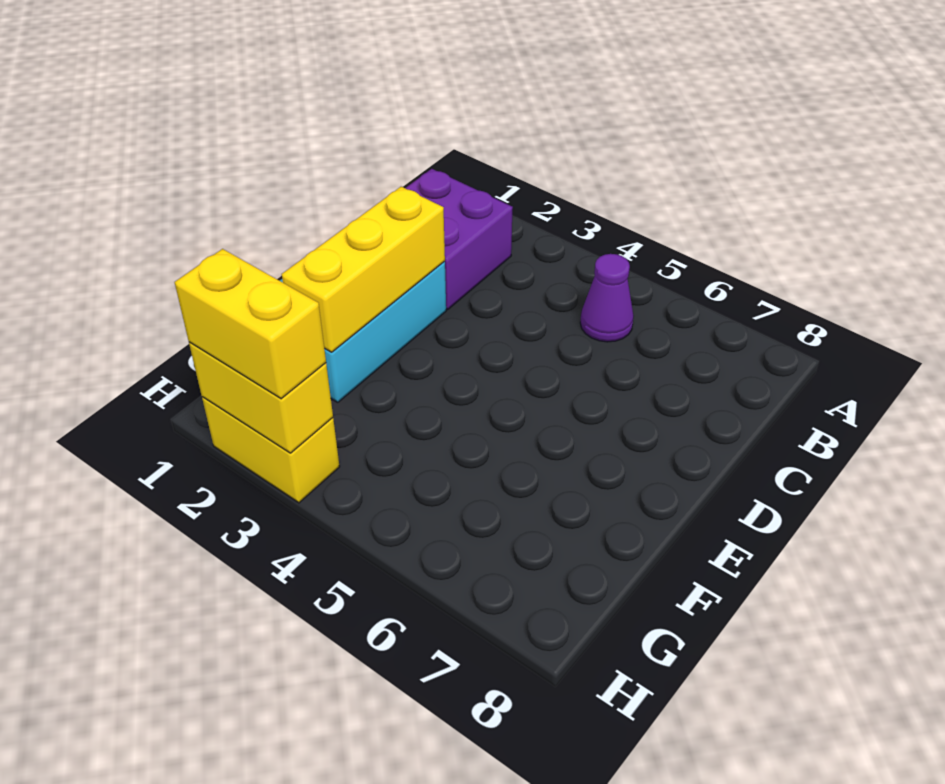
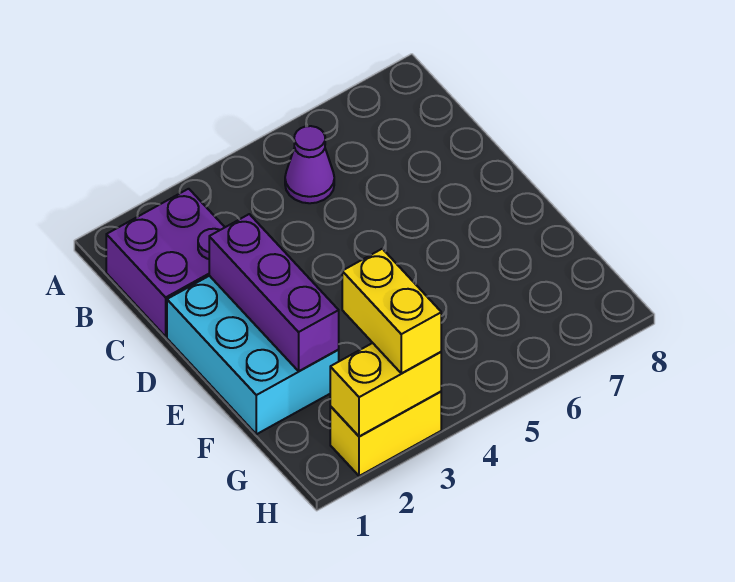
yellow brick D2:F2 level 2 -> purple brick D2:F2 level 2
yellow brick H2:H3 level 3 -> yellow brick G3:H3 level 3

